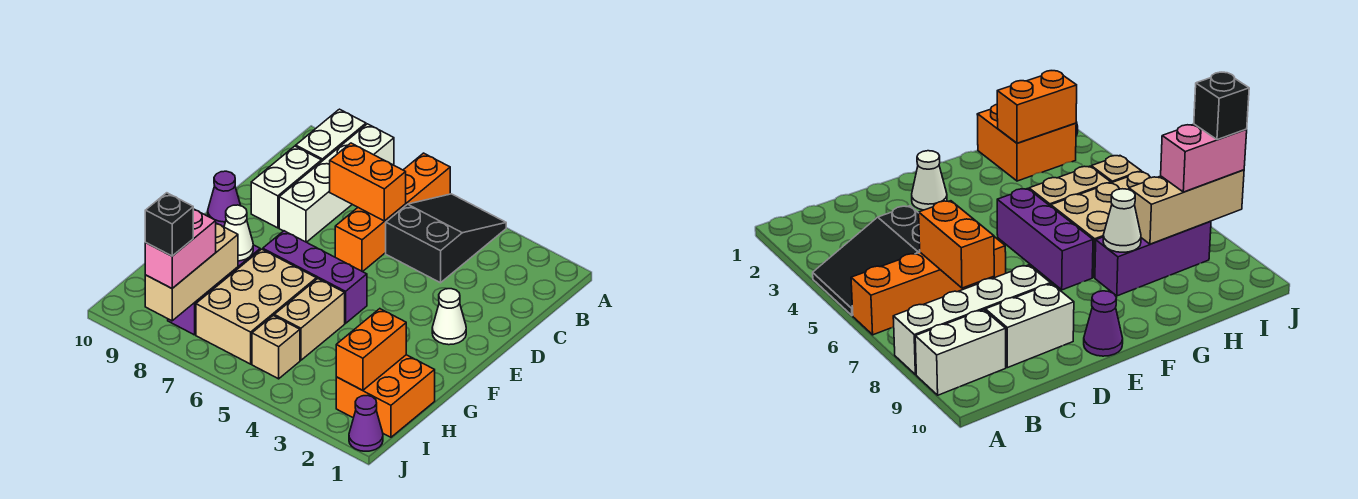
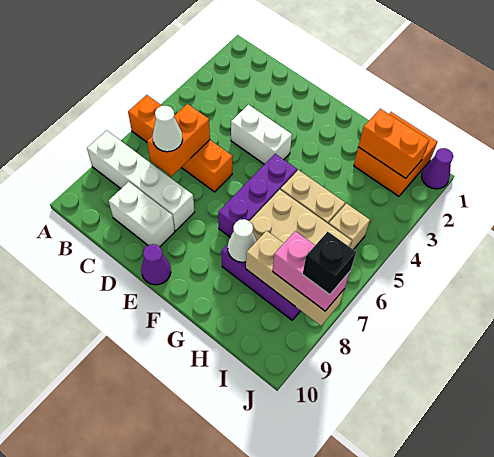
black slope A4:C5 level 1 top C -> none
white brick A9:B9 level 1 -> white brick D4:E4 level 1
white cone E2 level 1 -> white cone C7 level 3

